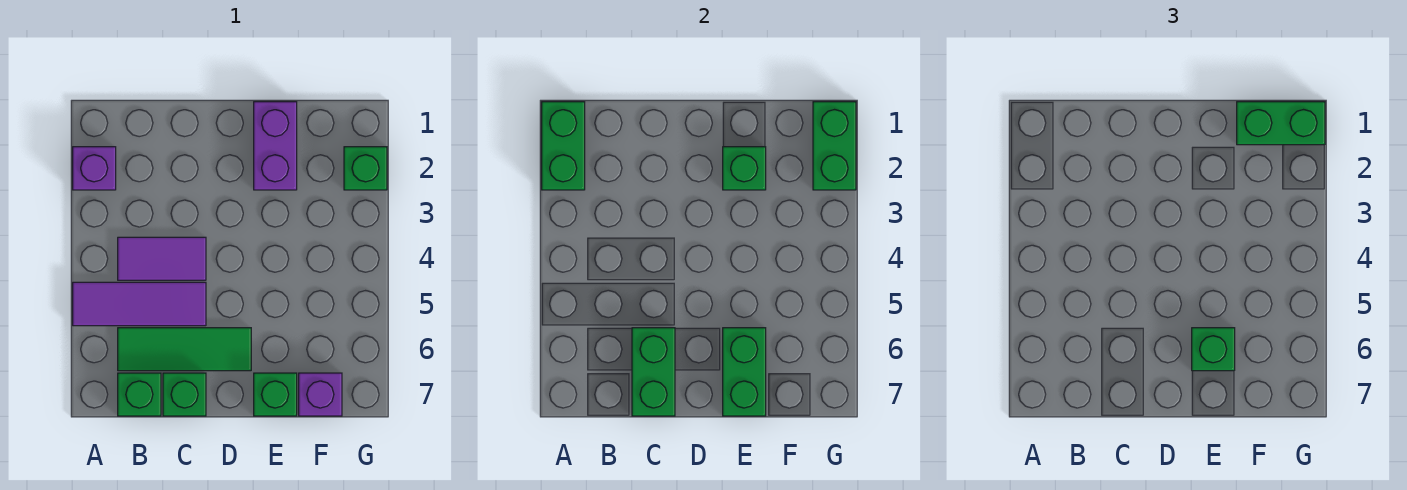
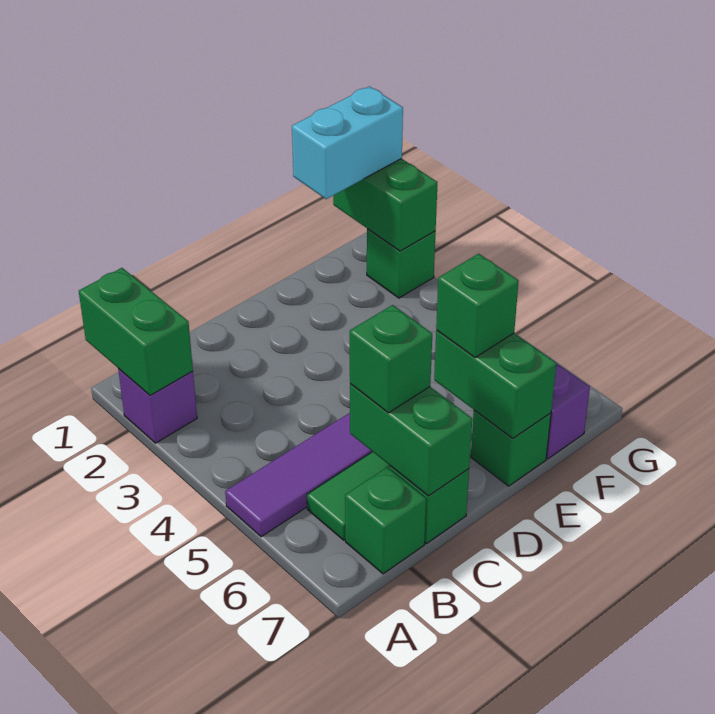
purple tile B4:C4 level 1 -> none
purple brick E1:E2 level 1 -> none
green brick E2 level 2 -> green brick C6 level 3
green brick F1:G1 level 3 -> cyan brick F1:G1 level 3

